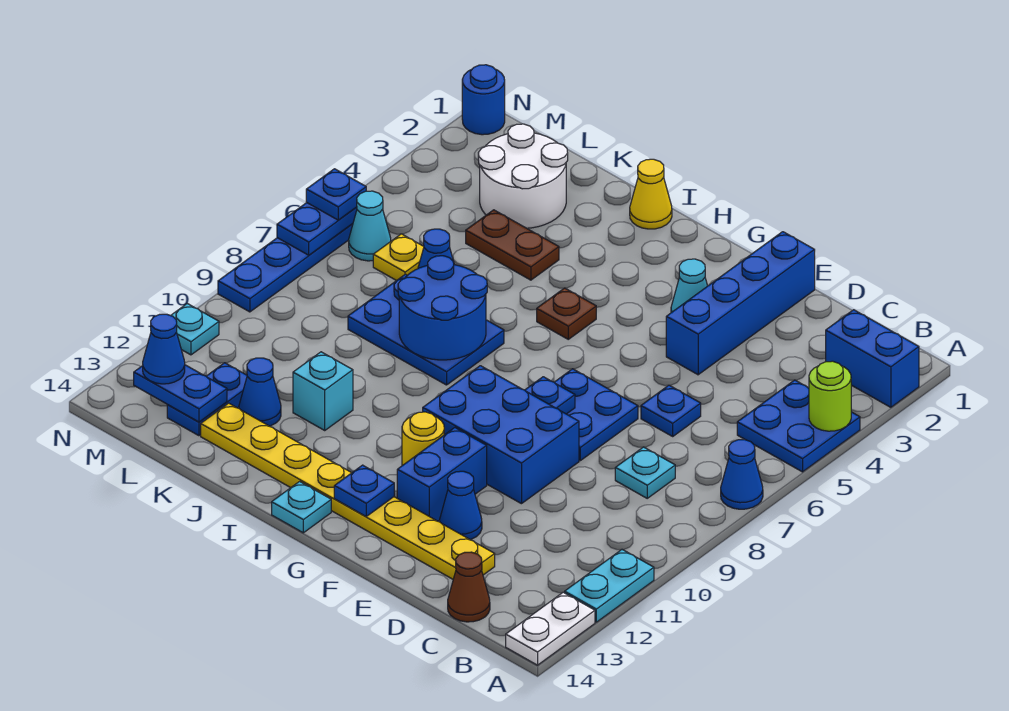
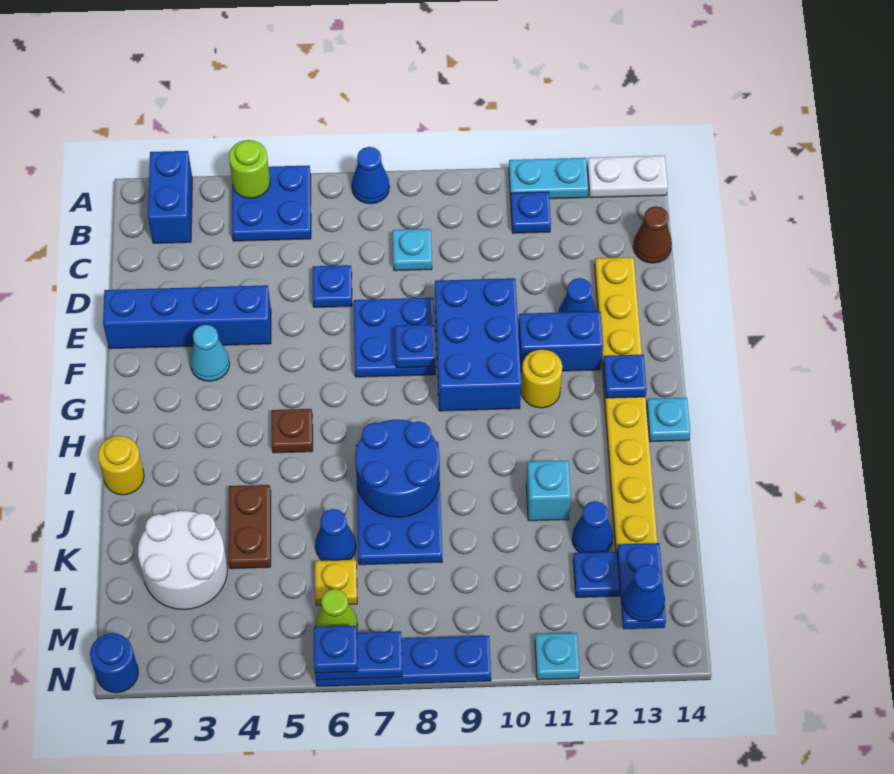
none -> blue plate B11 level 1
yellow cone I1 level 1 -> yellow round brick I1 level 1
cyan cone M6 level 1 -> lime cone M6 level 1

